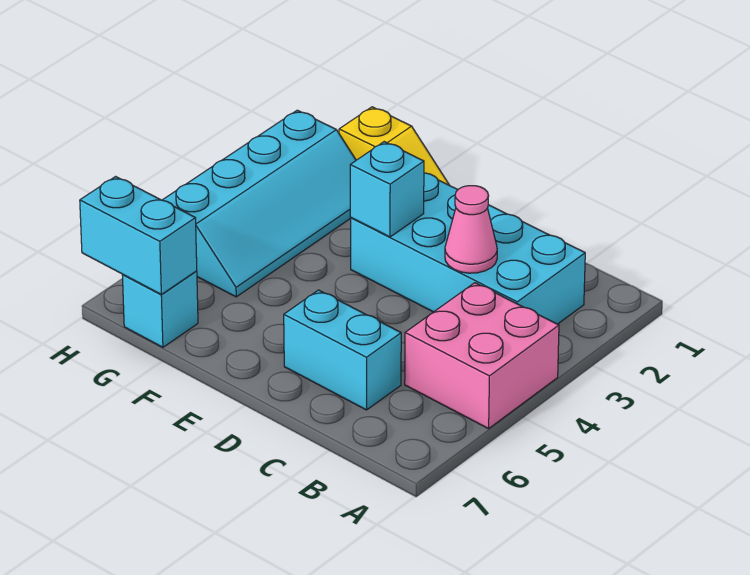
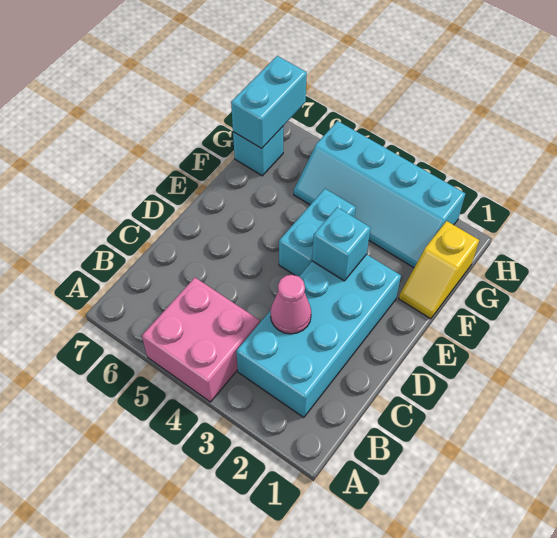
cyan brick C6:D6 level 1 -> cyan brick E4:F4 level 1

